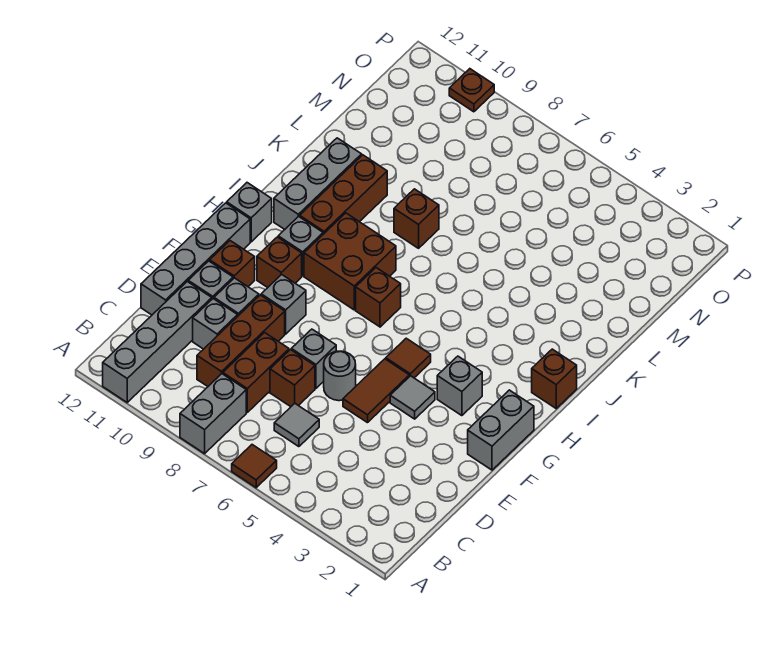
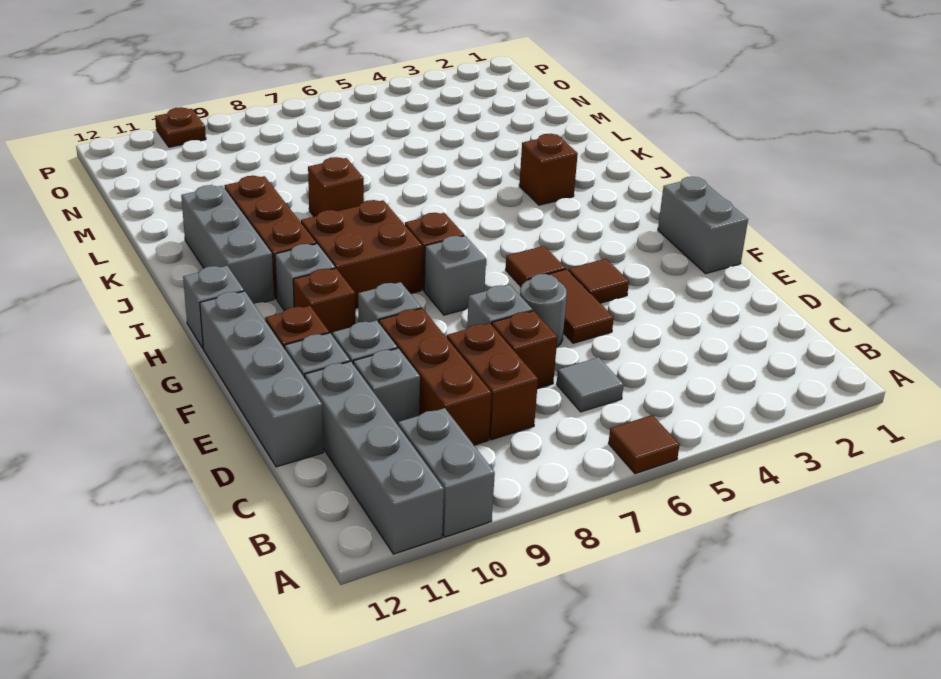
grey brick A8:B8 level 1 -> grey brick A10:B10 level 1
grey tile F4 level 1 -> brown tile F4 level 1
grey brick G3 level 1 -> grey brick G7 level 1
brown brick I1 level 1 -> brown brick J3 level 1

